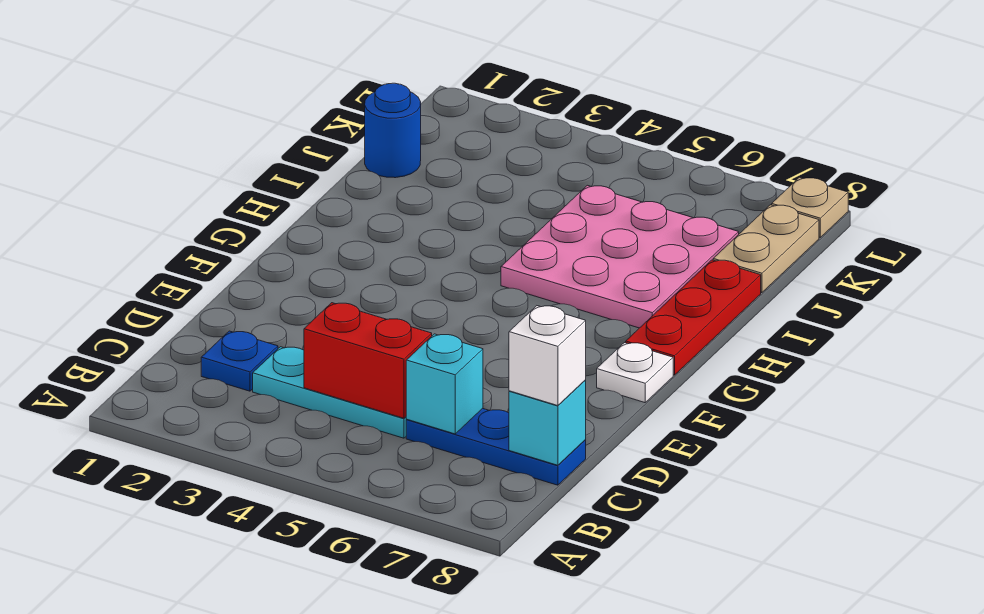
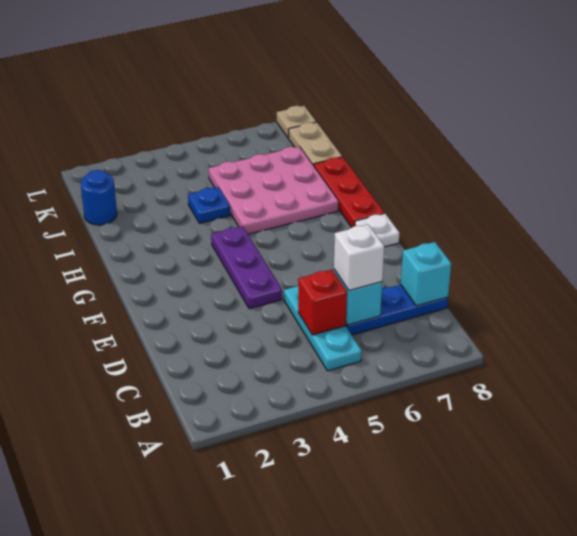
blue plate C2 level 1 -> blue plate I4 level 1
cyan plate C3:C5 level 1 -> cyan plate B5:D5 level 1
red brick C4:C5 level 2 -> red brick C5 level 2
white brick C8 level 3 -> white brick C6 level 3
none -> purple plate E4:G4 level 1

